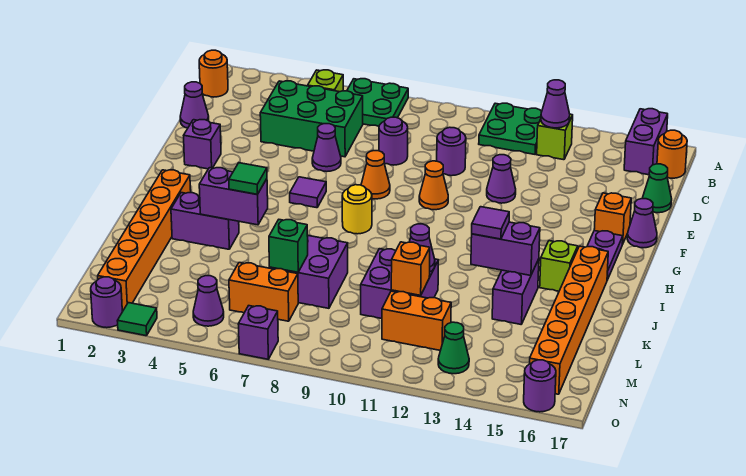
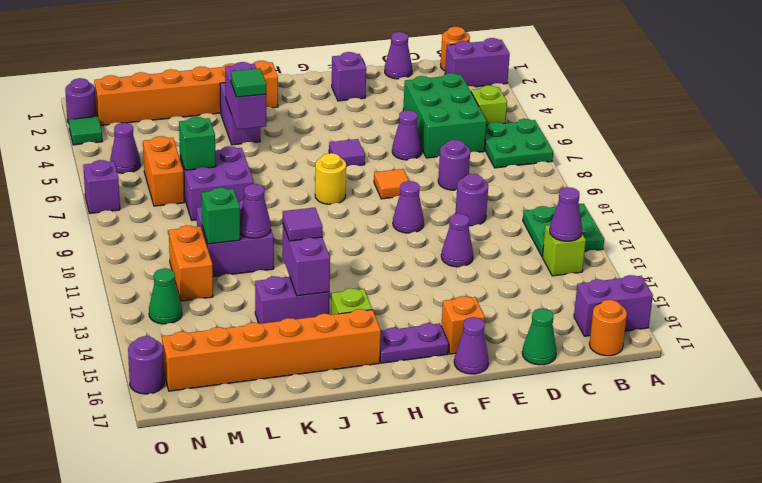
none -> purple brick A2:B2 level 1
orange cone F8 level 1 -> orange tile F8 level 1
orange cone F10 level 1 -> purple cone F10 level 1
orange brick L11 level 2 -> green brick L11 level 2

